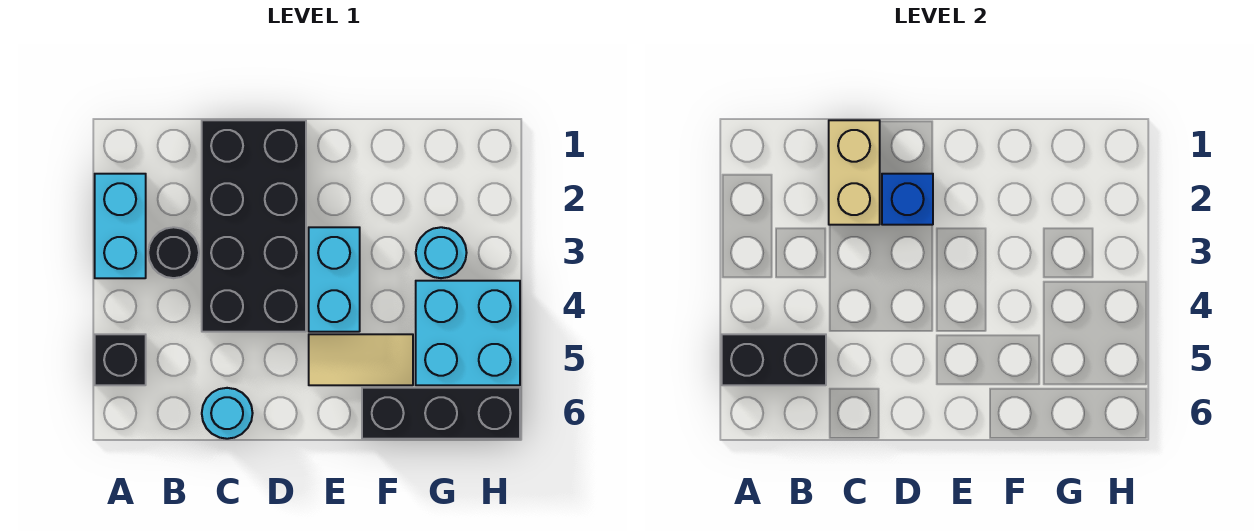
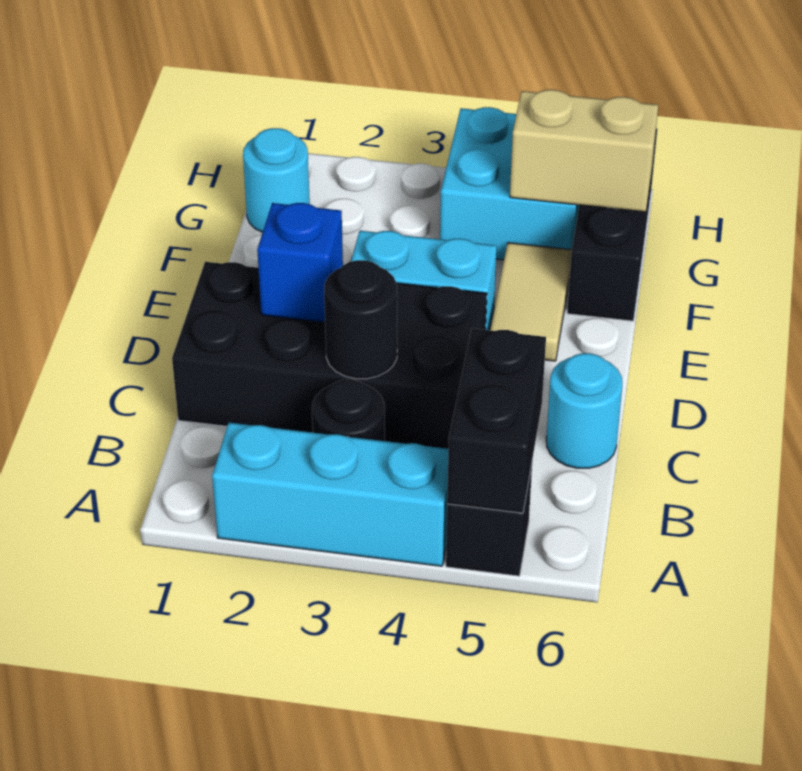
cyan brick A2:A3 level 1 -> cyan brick A2:A4 level 1
tan brick C1:C2 level 2 -> tan brick G5:G6 level 2
none -> black round brick C3 level 2
cyan round brick G3 level 1 -> cyan round brick G1 level 1

